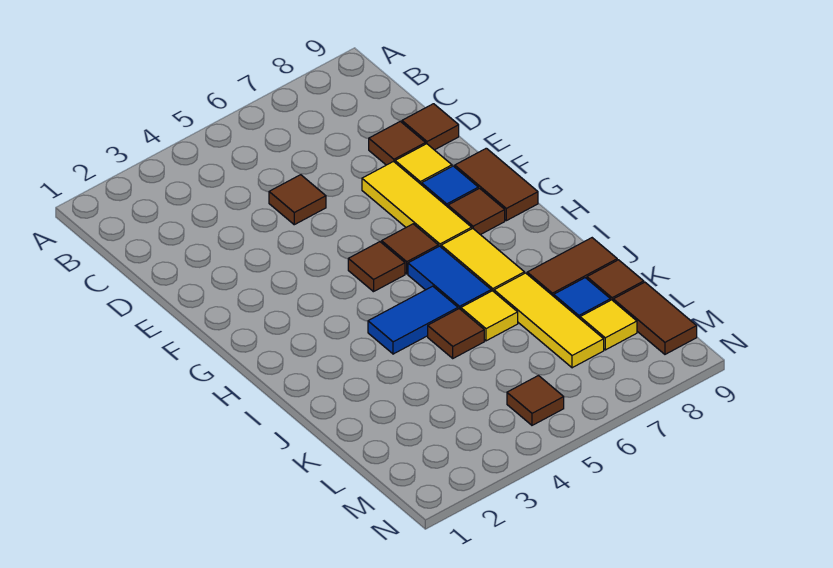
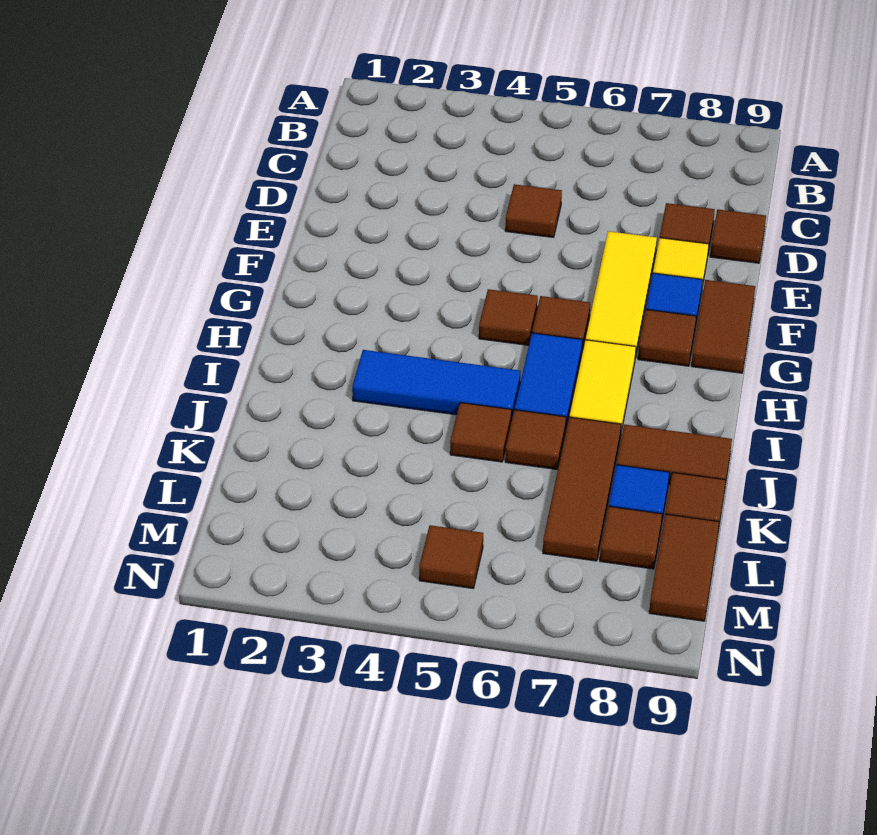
blue tile I4:I5 level 1 -> blue tile I3:I5 level 1
yellow tile J6 level 1 -> brown tile J6 level 1
yellow tile J7:L7 level 1 -> brown tile J7:L7 level 1
yellow tile L8 level 1 -> brown tile L8 level 1

